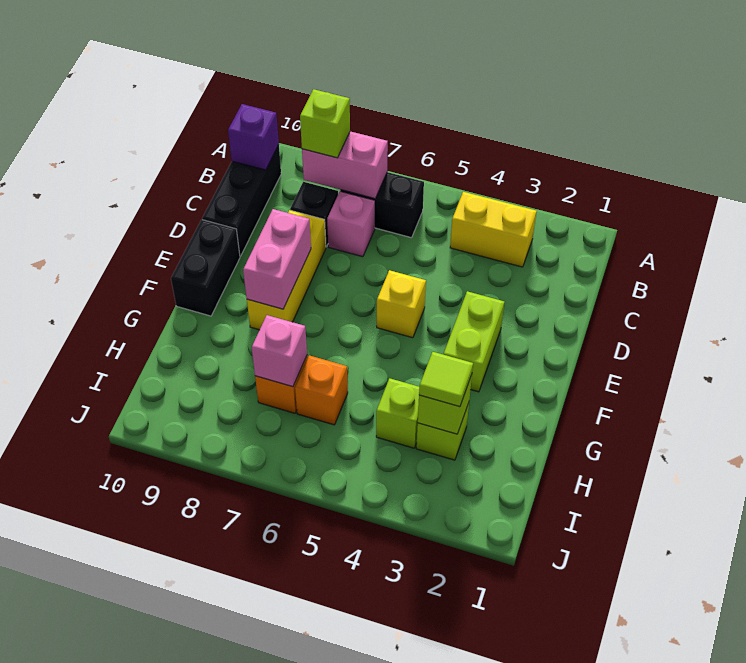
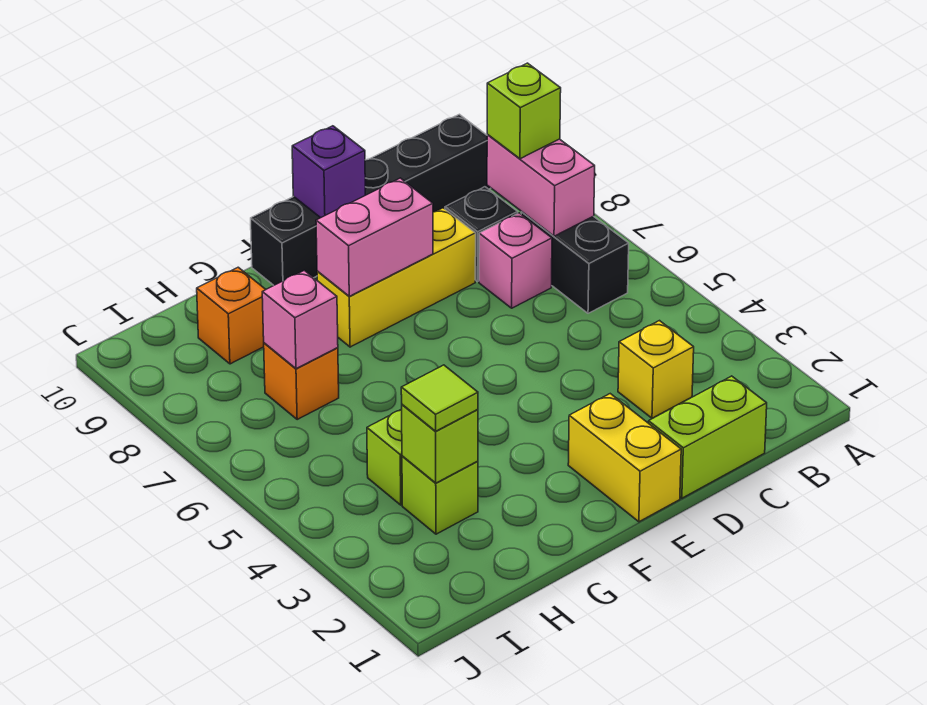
yellow brick B3:B4 level 1 -> yellow brick E1:E2 level 1
purple brick B10 level 2 -> purple brick E10 level 2
lime brick E3:F3 level 1 -> lime brick C1:D1 level 1
yellow brick E5 level 1 -> yellow brick C3 level 1
orange brick H6 level 1 -> orange brick H9 level 1

